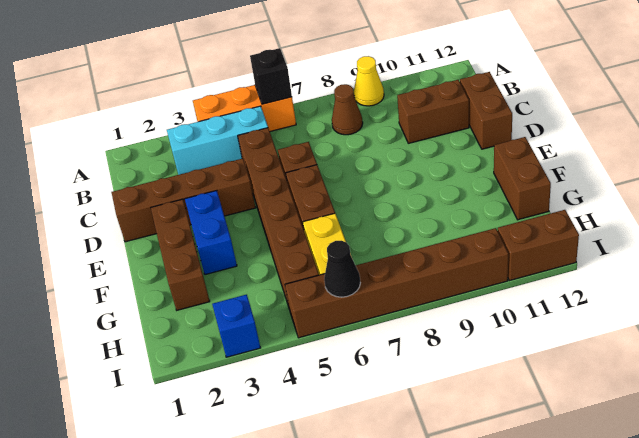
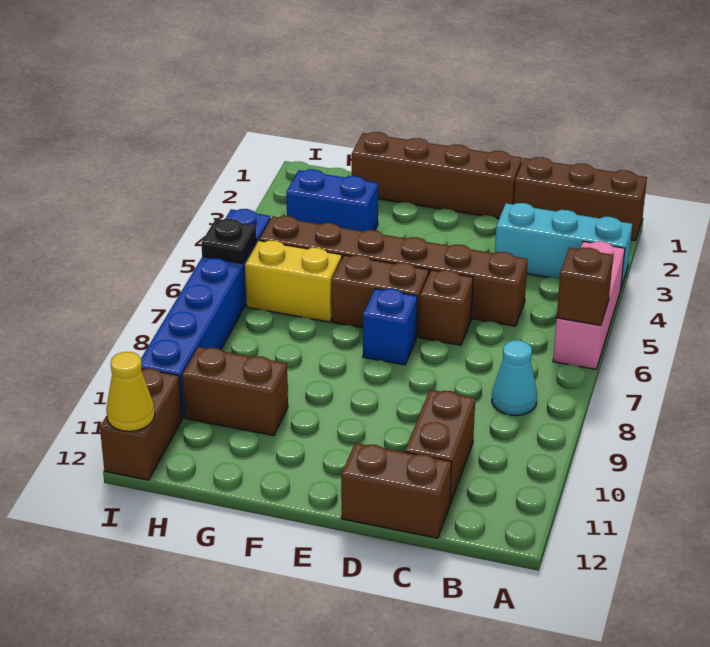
orange brick A4:A6 level 1 -> pink brick A4:A6 level 1
black brick A6 level 2 -> brown brick A6 level 2
yellow cone A9 level 1 -> yellow cone I12 level 2
cyan brick B3:B5 level 1 -> cyan brick A3:C3 level 1
brown cone B8 level 1 -> cyan cone B8 level 1
brown brick D1:D4 level 1 -> brown brick D1:G1 level 1
brown brick E2:G2 level 1 -> brown brick A1:C1 level 1
blue brick E3:F3 level 1 -> blue brick G3:H3 level 1
brown brick F12:G12 level 1 -> brown brick G10:H10 level 1
blue brick I3 level 1 -> blue brick E7 level 1
brown brick I5:I10 level 1 -> blue brick I5:I10 level 1
black cone I6 level 2 -> black plate I6 level 2

